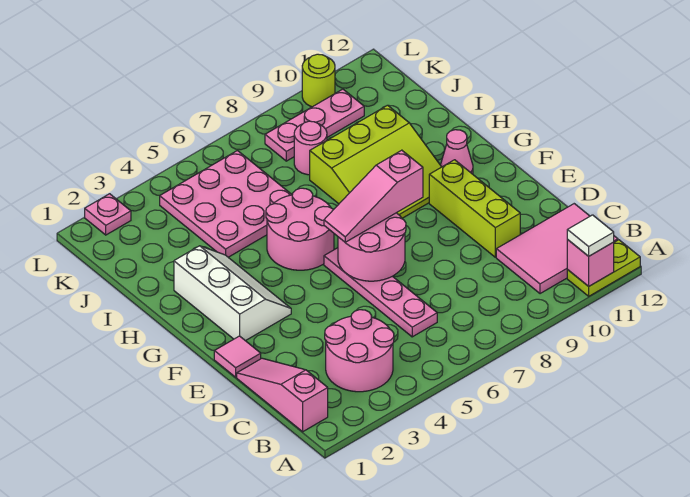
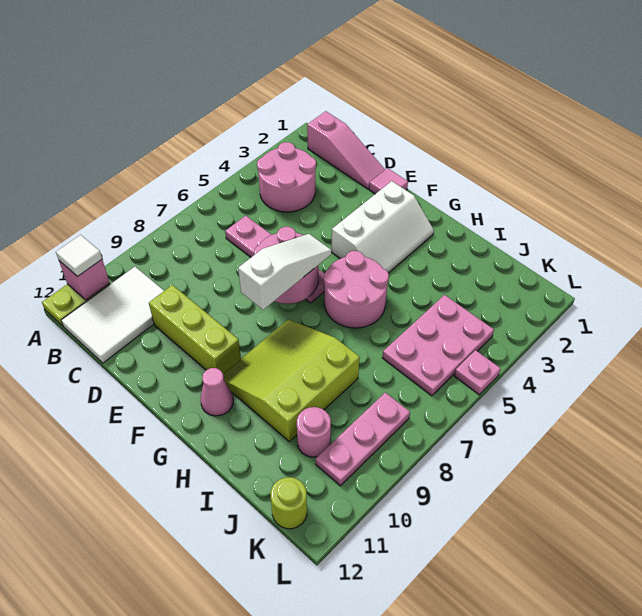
pink tile B10:C12 level 1 -> white tile B10:C12 level 1
white slope F2:H3 level 1 top 2 -> white slope F2:G4 level 1 top F
pink slope F6:F8 level 3 top 8 -> white slope F6:F8 level 3 top 8
pink plate I4:K6 level 1 -> pink plate J4:K6 level 1
pink round brick J8 level 1 -> pink round brick J10 level 1
pink plate L2 level 1 -> pink plate L5 level 1
lime round brick L10 level 1 -> lime round brick K12 level 1

